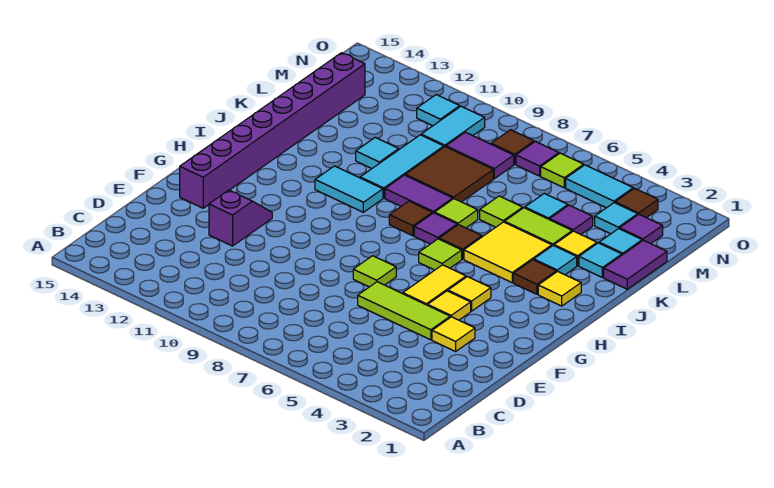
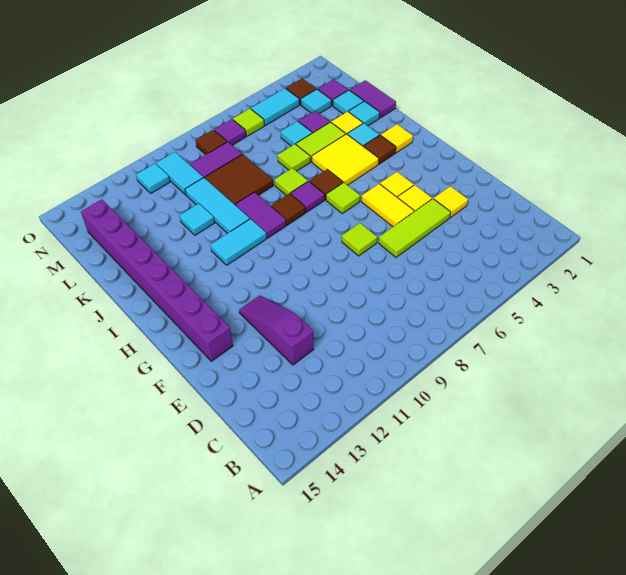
purple slope E12:F12 level 1 top E -> purple slope D12:F12 level 1 top D
purple tile J8:J9 level 1 -> purple tile I9:J9 level 1

